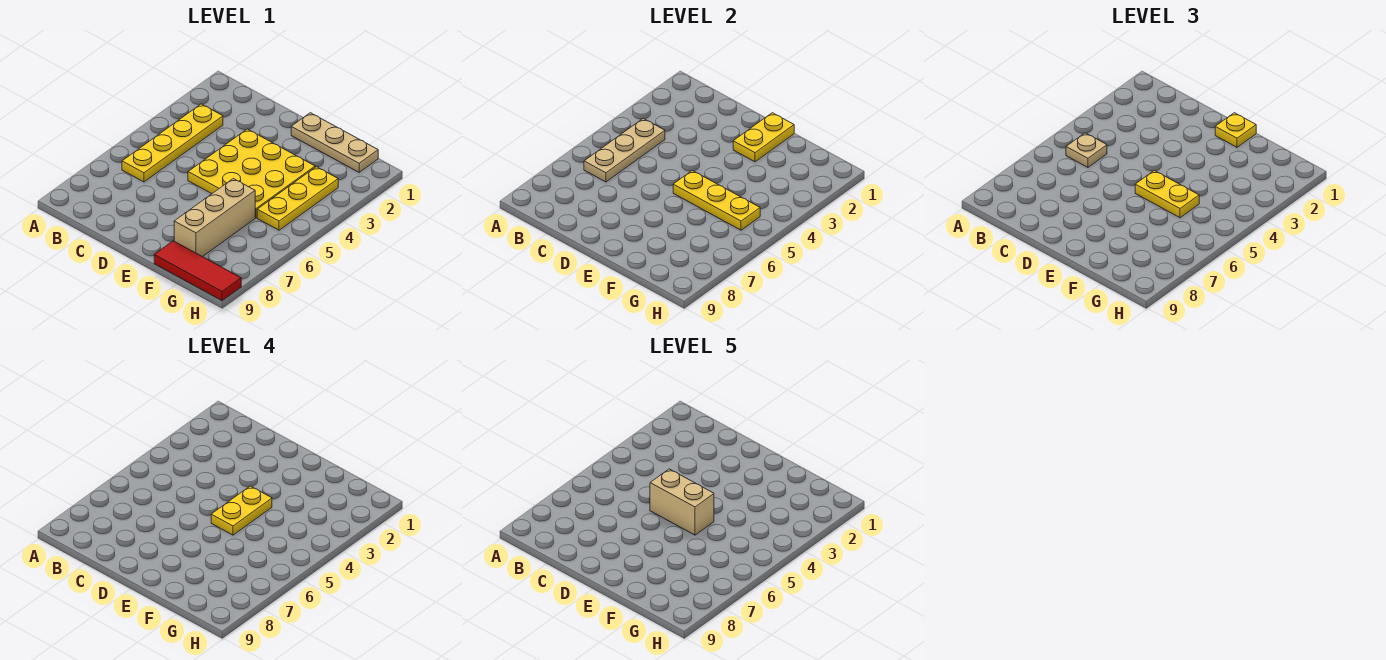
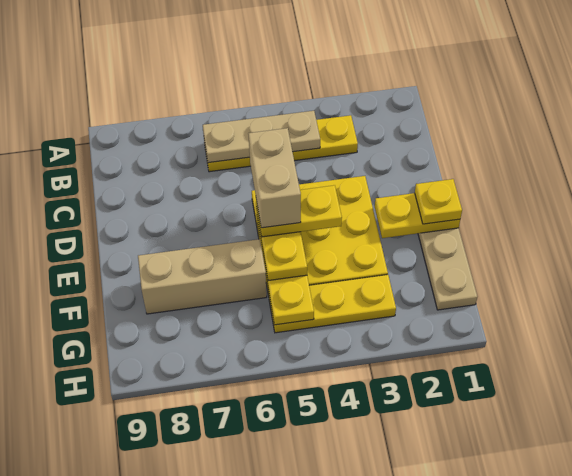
tan plate B5 level 3 -> none
red tile F9:H9 level 1 -> none

